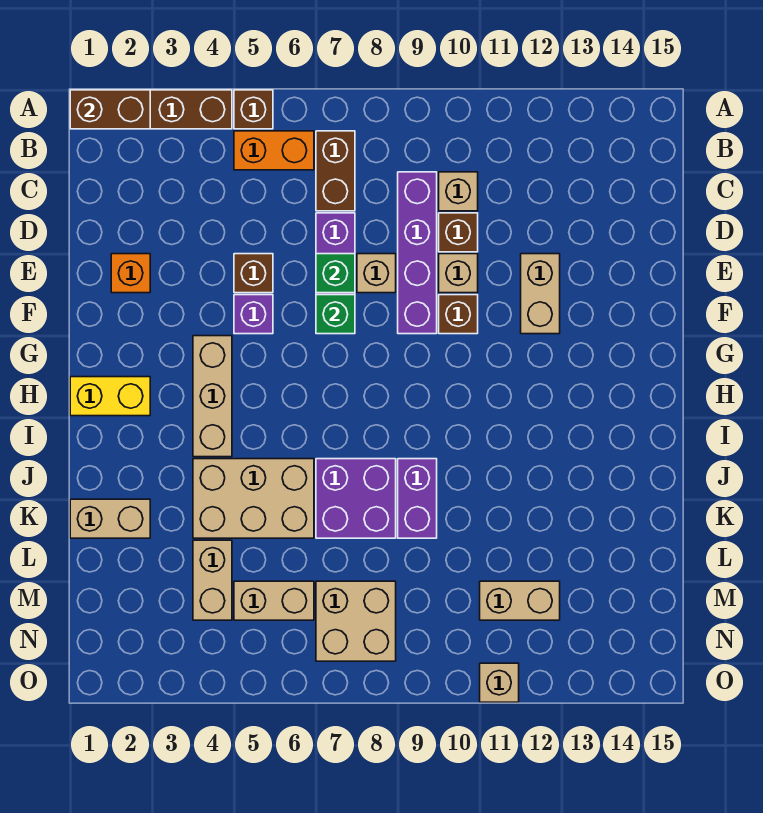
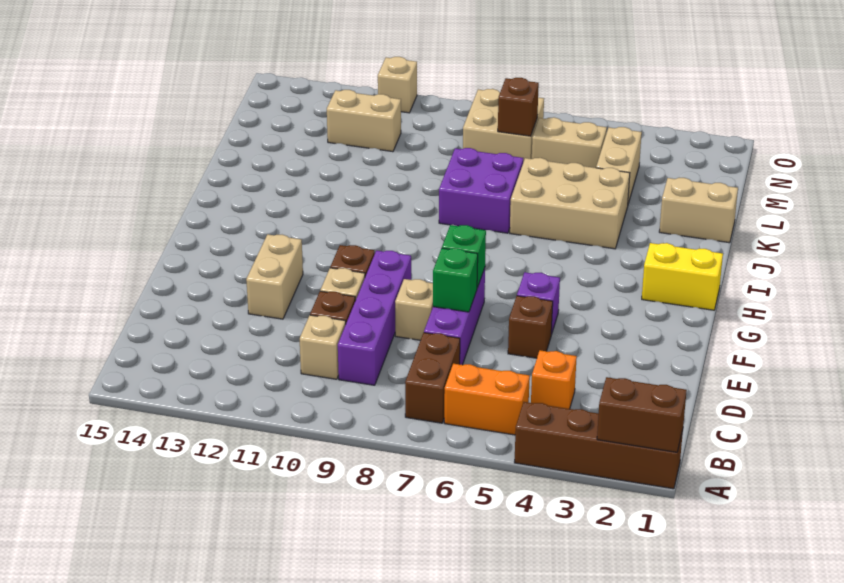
brown brick A5 level 1 -> brown brick M7 level 2
orange brick E2 level 1 -> orange brick C4 level 1
tan brick G4:I4 level 1 -> none
purple brick J9:K9 level 1 -> none

